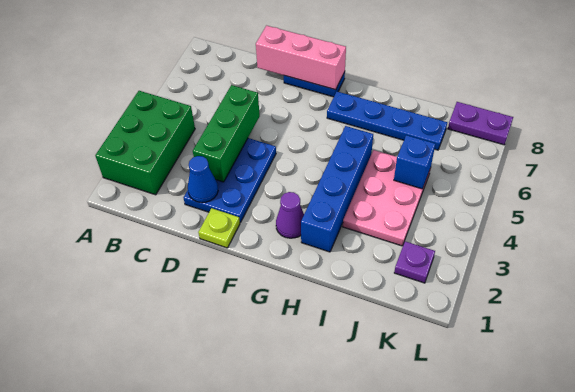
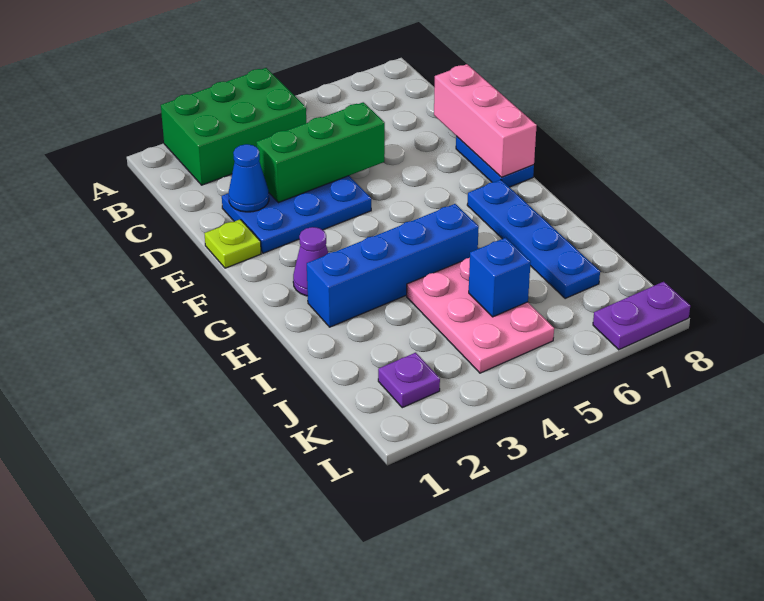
pink plate I3:J5 level 1 -> pink plate I4:K5 level 1
purple plate K8:L8 level 1 -> purple plate L7:L8 level 1

